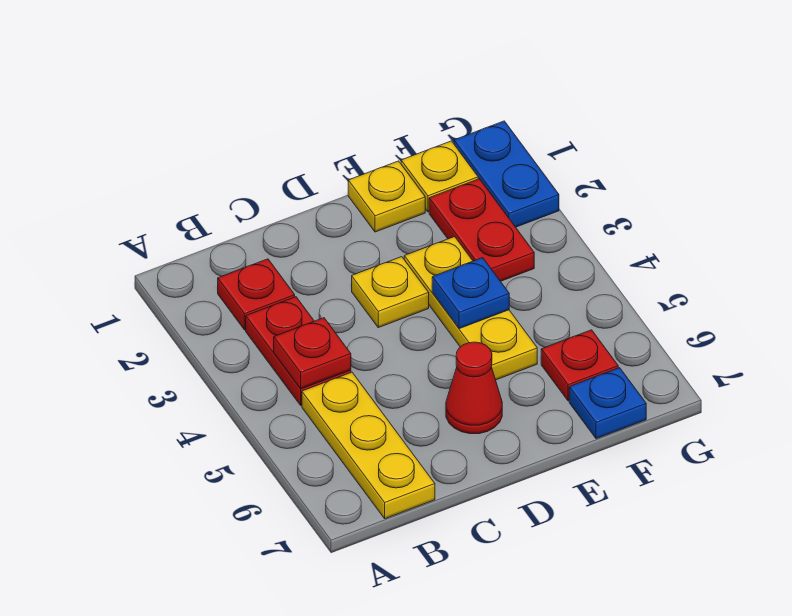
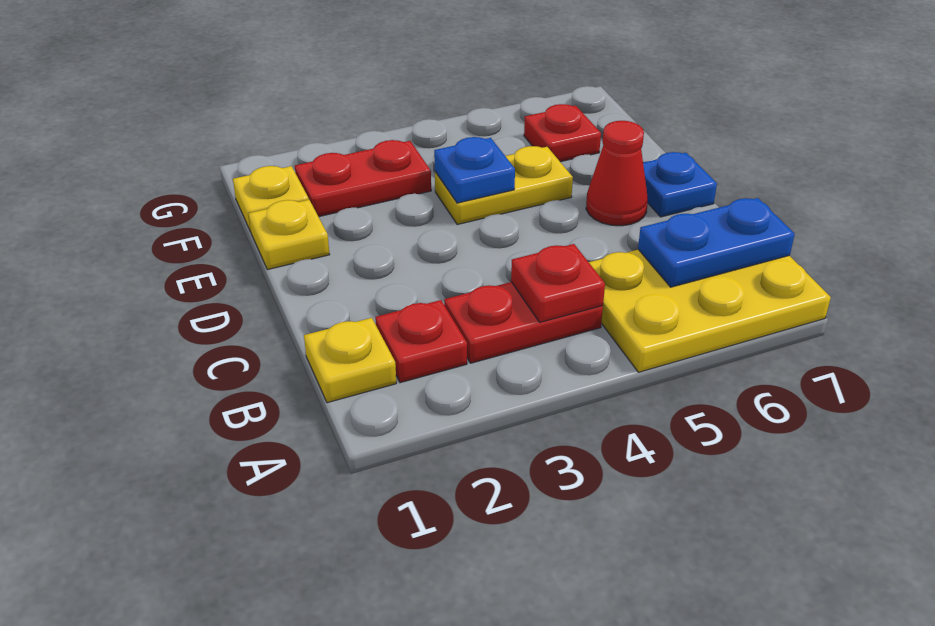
yellow plate B5:B7 level 1 -> yellow plate A5:B7 level 1
yellow plate D3 level 1 -> yellow plate B1 level 1
yellow plate E3:E5 level 1 -> yellow plate E4:E5 level 1
blue plate F7 level 1 -> blue plate D7 level 1
blue plate G1:G2 level 1 -> blue plate B6:B7 level 2

